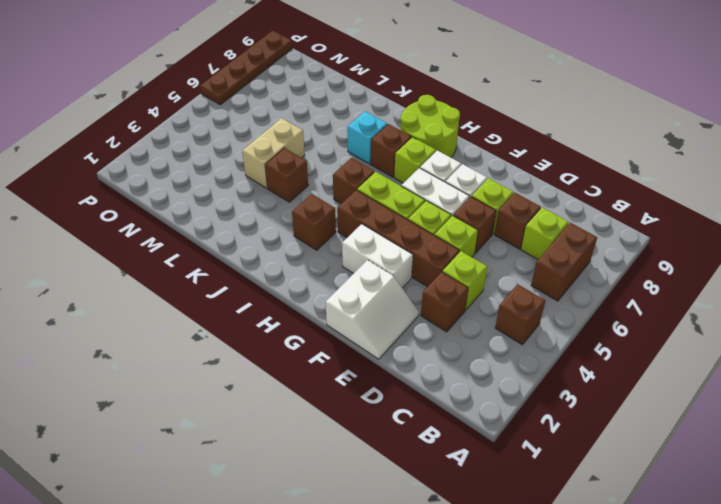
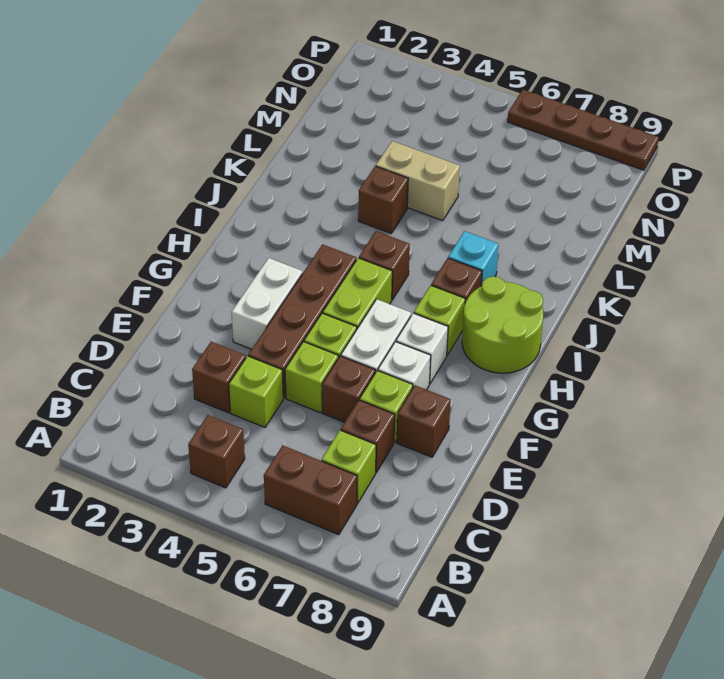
white slope E1:F2 level 1 top F -> none
brown brick I3 level 1 -> brown brick E8 level 1

